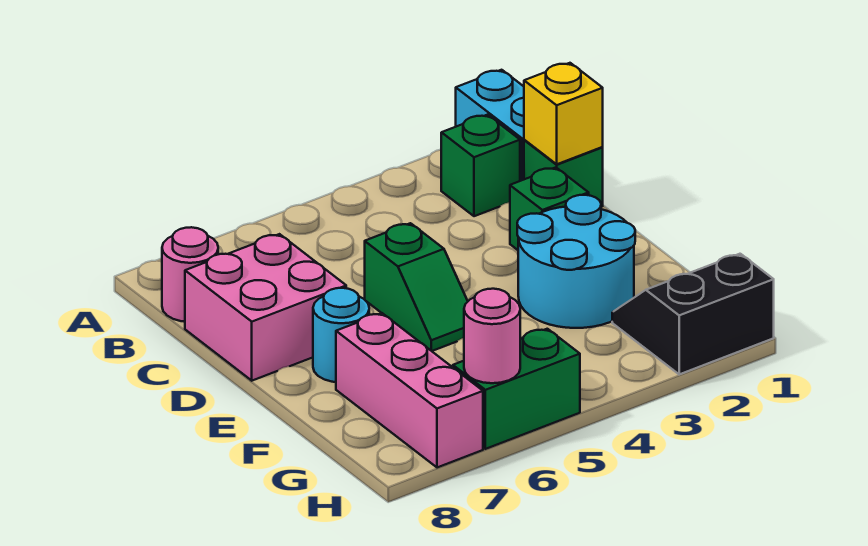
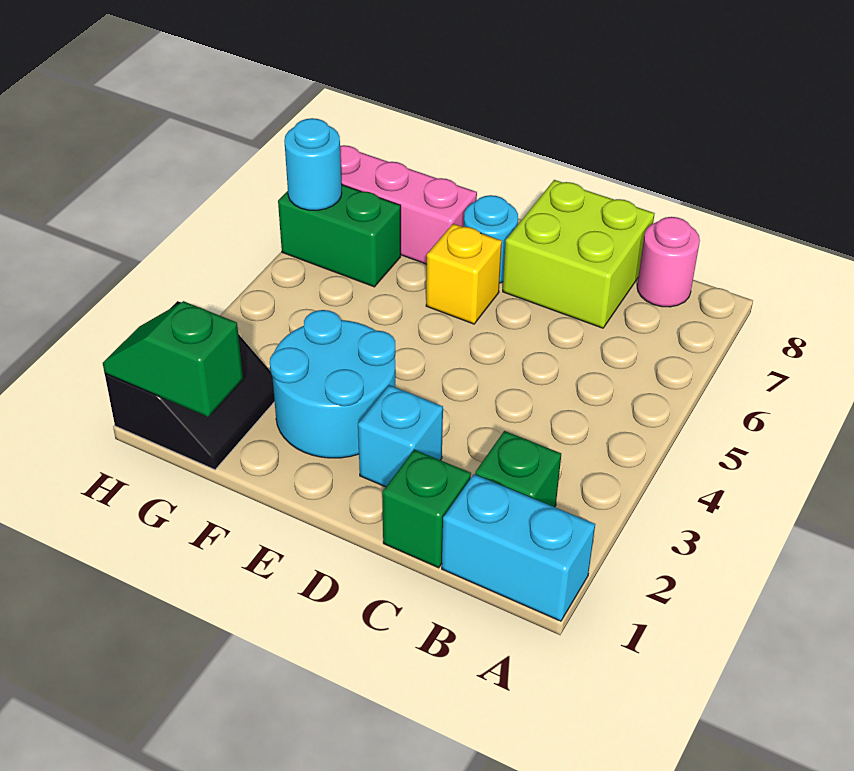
yellow brick C1 level 2 -> yellow brick E6 level 1
pink brick C7:D8 level 1 -> lime brick C7:D8 level 1
green brick D2 level 1 -> cyan brick D2 level 1
green slope D5:E5 level 1 top D -> green slope G1:H1 level 2 top G
green brick H5:H6 level 1 -> green brick G6:H6 level 1
pink round brick H6 level 2 -> cyan round brick H6 level 2

